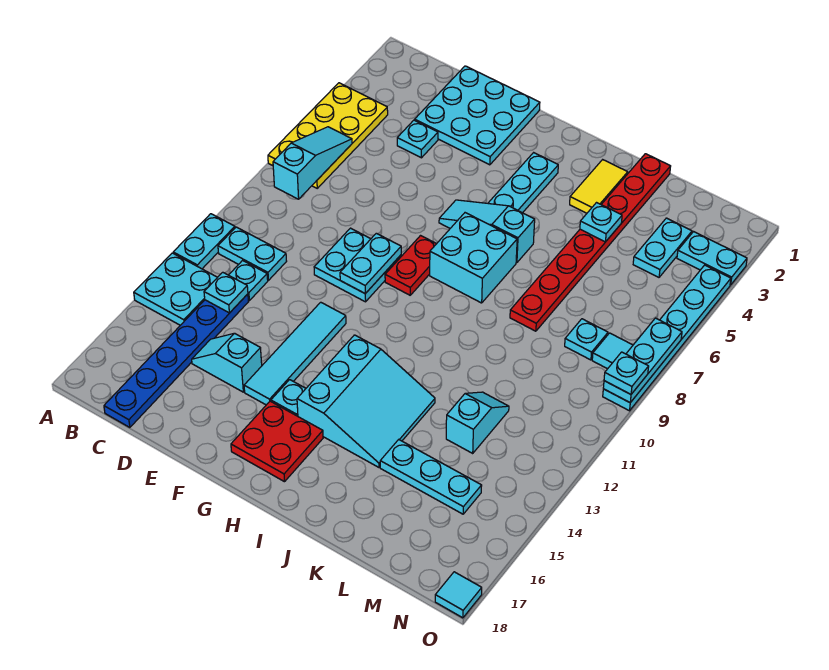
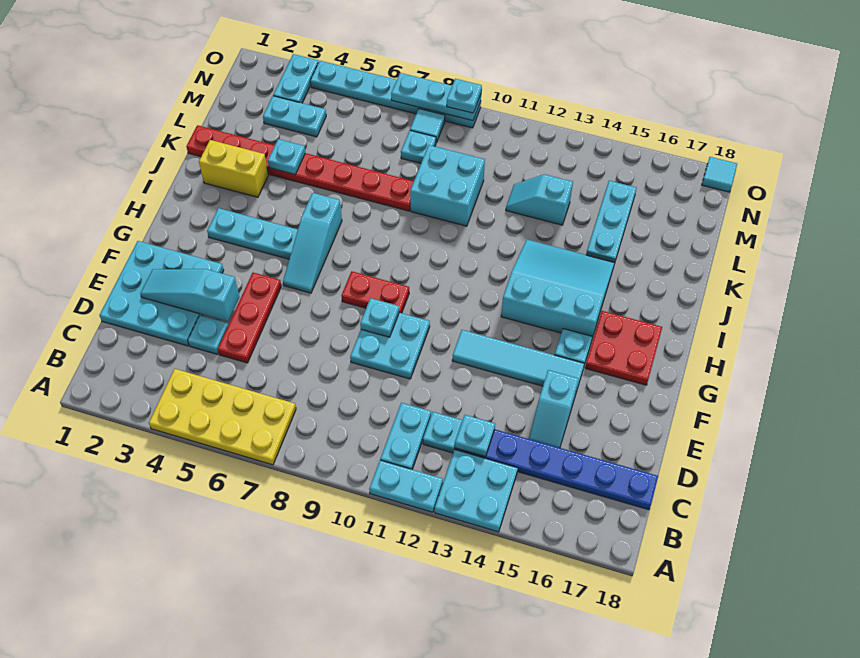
cyan slope B6:B8 level 2 top 8 -> cyan slope E2:E4 level 2 top 4
none -> red plate D5:F5 level 1
cyan plate F9:F10 level 2 -> cyan plate F9 level 2
cyan brick H7:I8 level 1 -> cyan brick K9:L10 level 1
yellow tile J2:J3 level 1 -> yellow brick J2:J3 level 1

